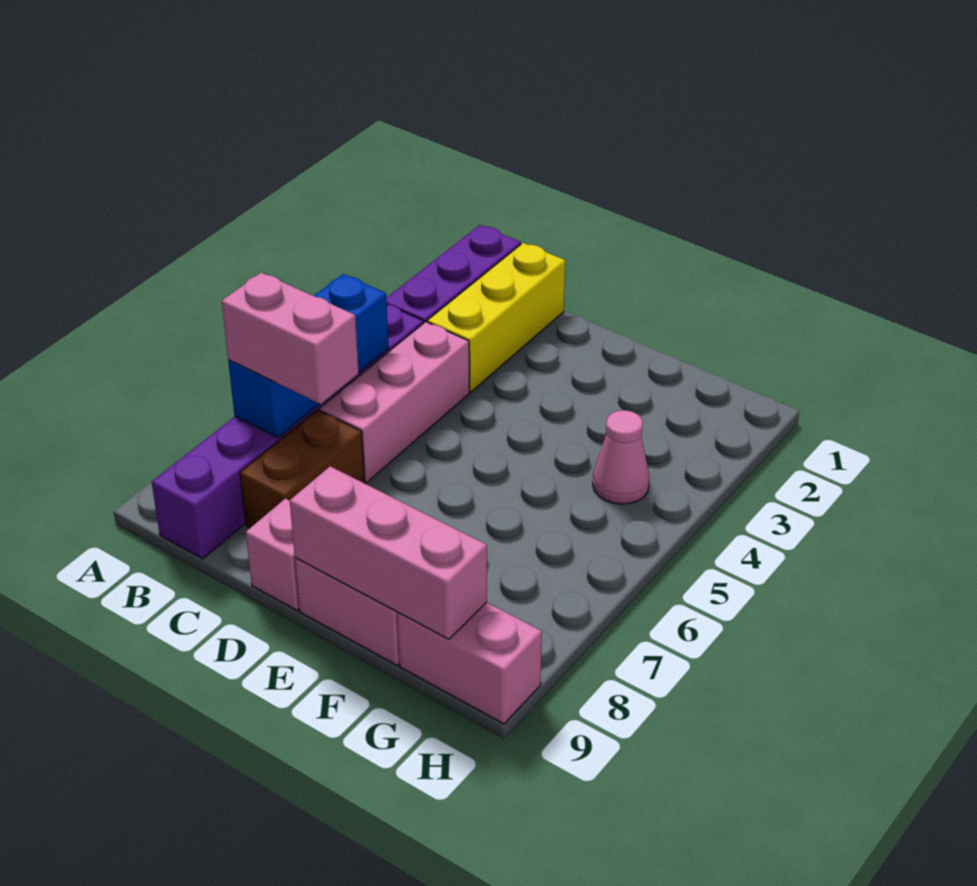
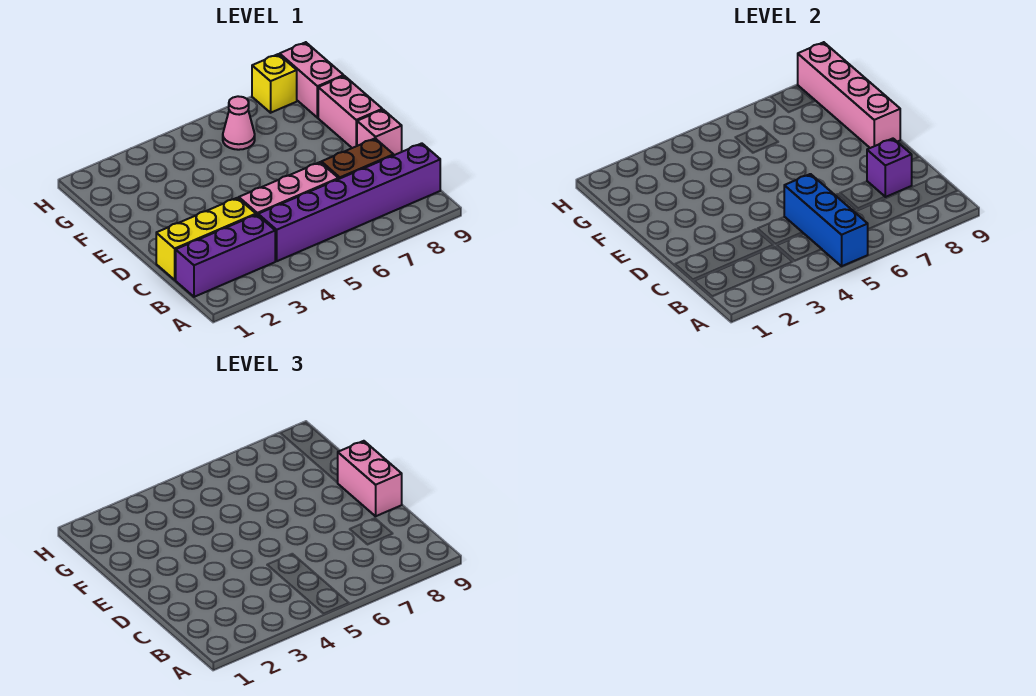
blue brick B5:B7 level 2 -> blue brick A5:C5 level 2
pink brick B7:C7 level 3 -> pink brick D9:E9 level 3
none -> purple brick C8 level 2
pink brick E9:G9 level 2 -> pink brick E9:H9 level 2
pink cone G4 level 1 -> pink cone G6 level 1
none -> yellow brick H8 level 1

